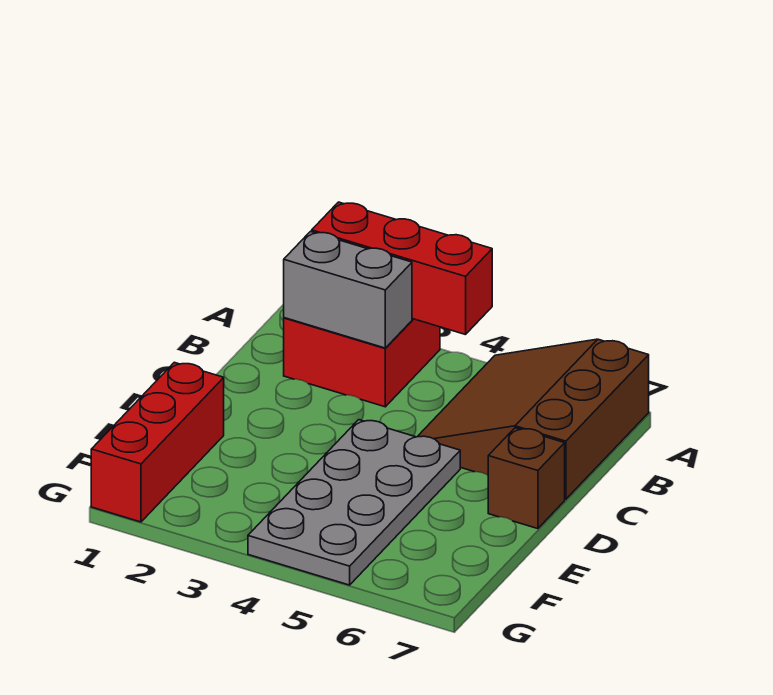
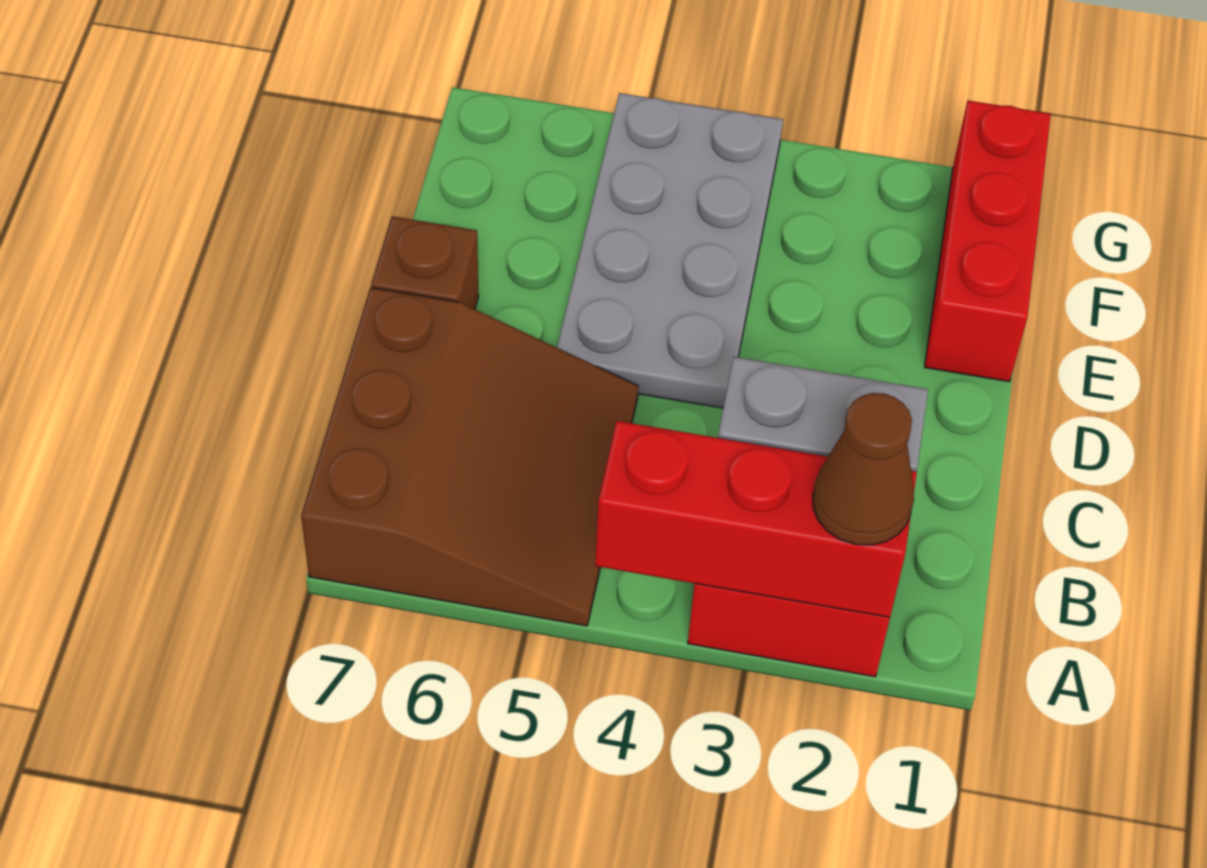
none -> brown cone A2 level 3

